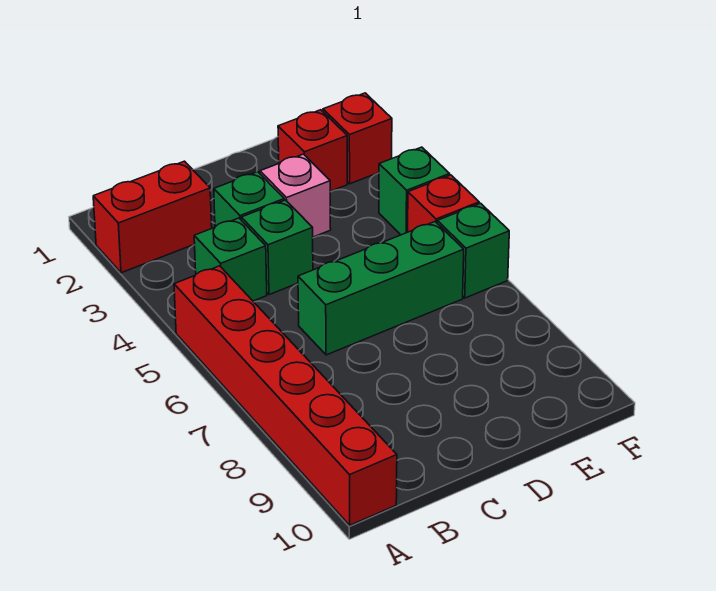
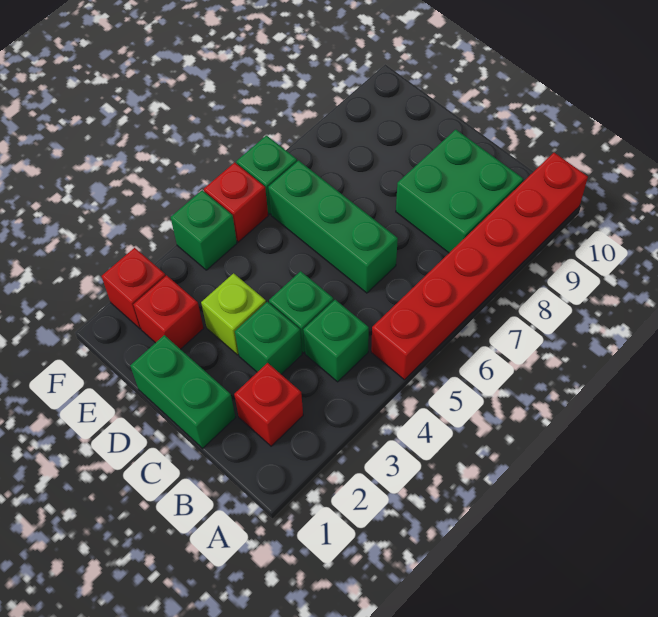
red brick A2:B2 level 1 -> red brick B2 level 1
none -> green brick B8:C9 level 1
none -> green brick C1:D1 level 1
pink brick D3 level 1 -> lime brick D3 level 1

